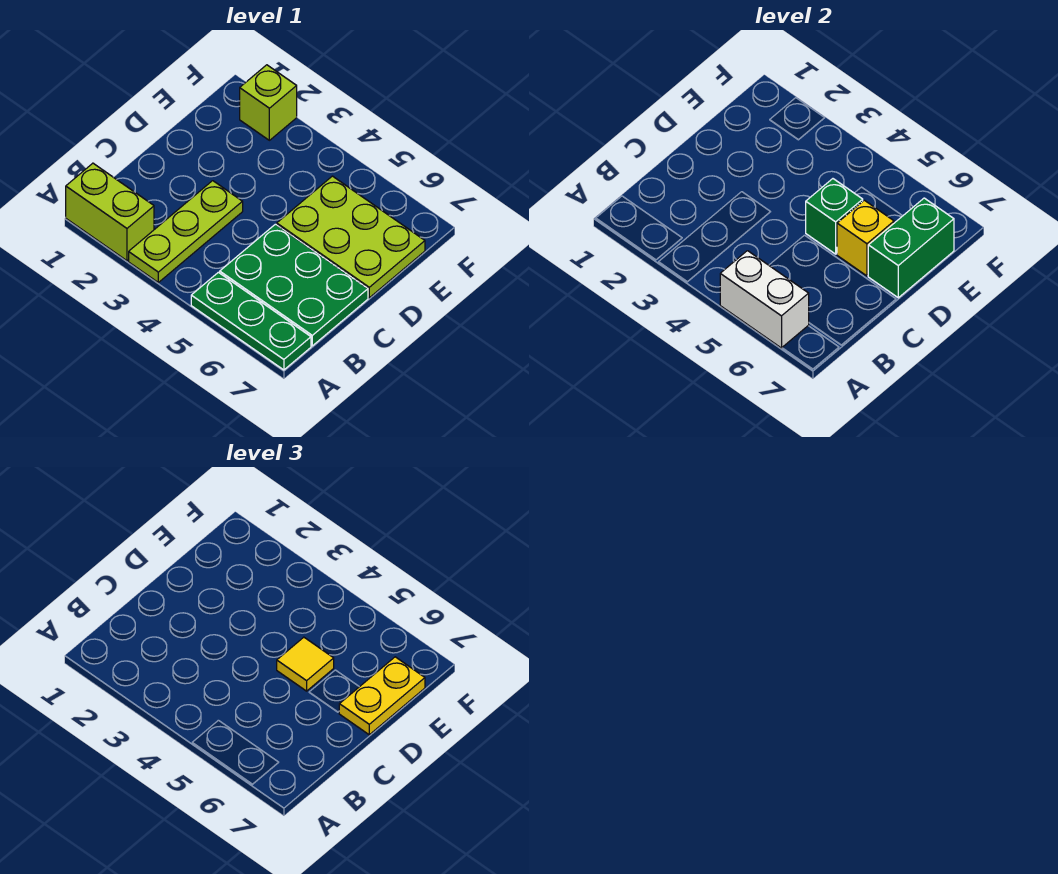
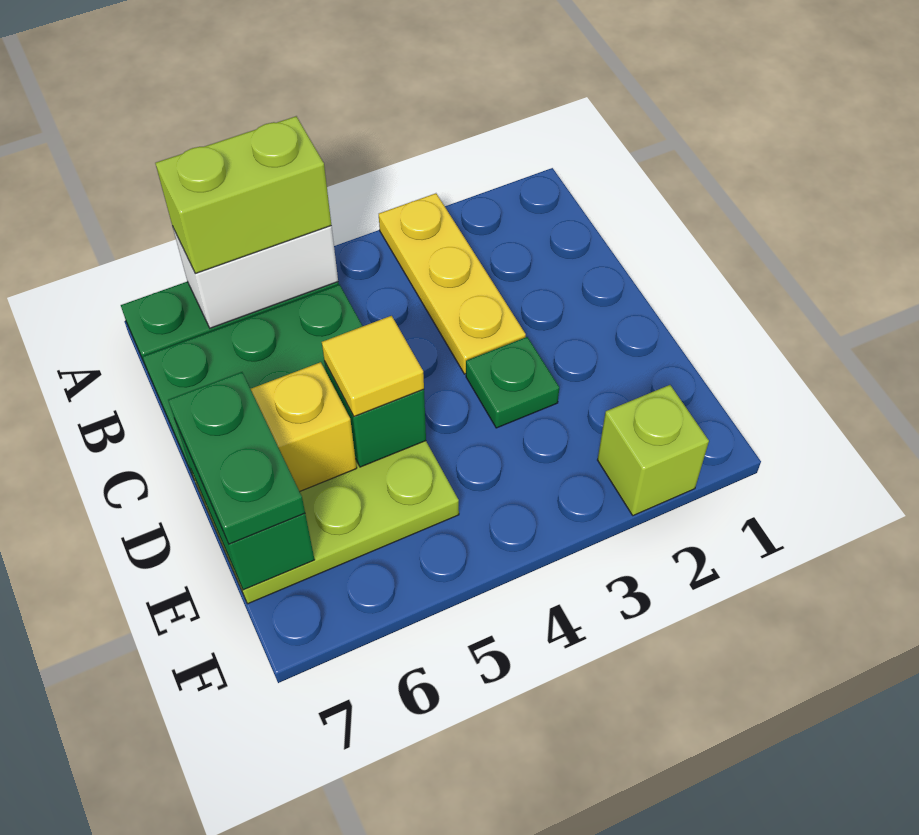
lime brick A1:A2 level 1 -> lime brick A5:A6 level 3
lime plate A3:C3 level 1 -> yellow plate A3:C3 level 1
none -> green plate D3 level 1
yellow plate D7:E7 level 3 -> green plate D7:E7 level 3

